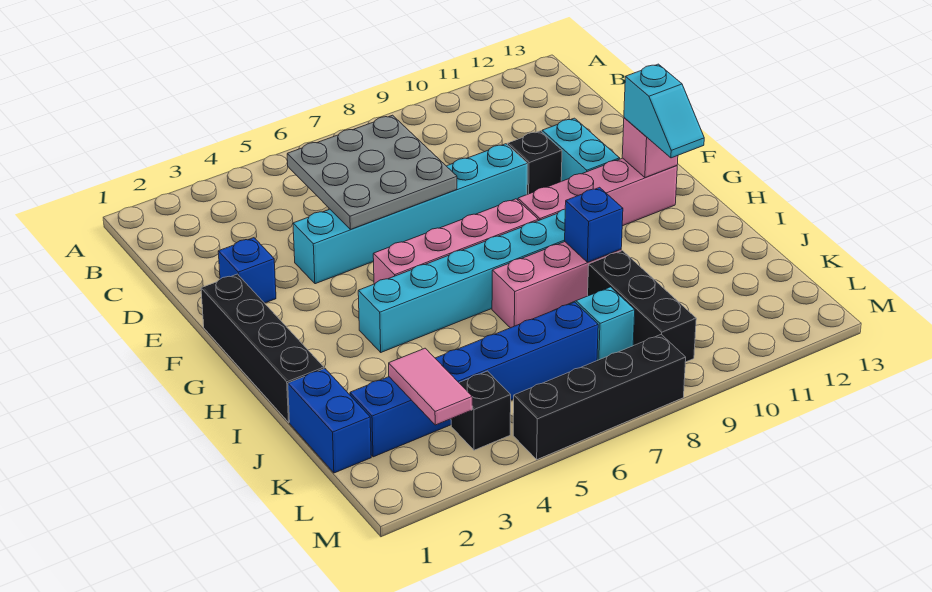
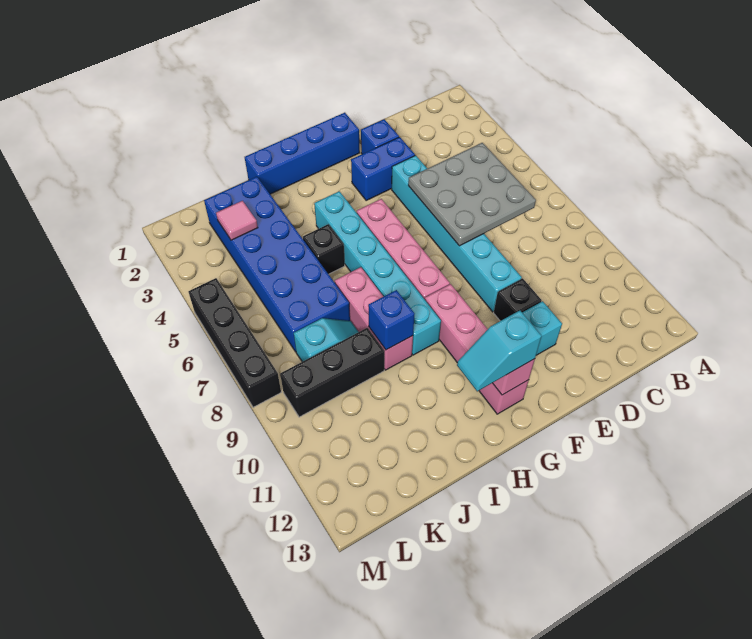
black brick F1:I1 level 1 -> blue brick F1:I1 level 1
blue brick J1:K1 level 1 -> blue brick E3:F3 level 1
blue brick K2:K7 level 1 -> blue brick J2:K7 level 1
pink tile K3:L3 level 2 -> pink tile K3 level 2
black brick L4 level 1 -> black brick I5 level 1

